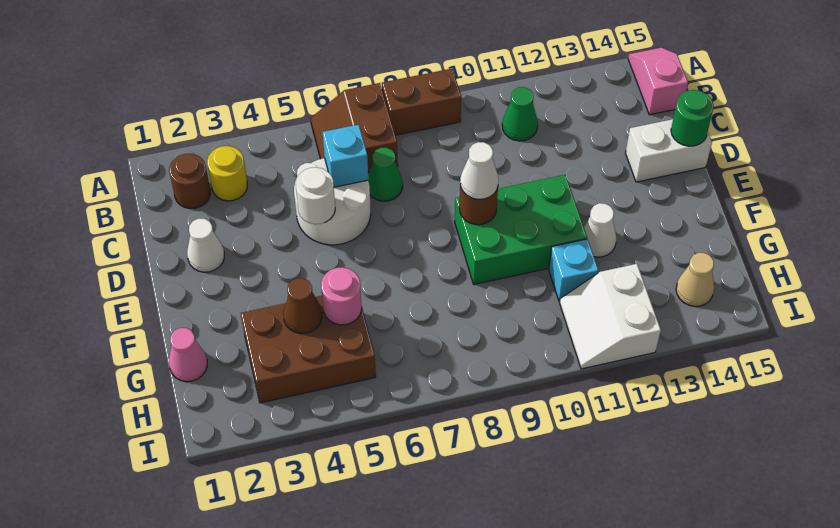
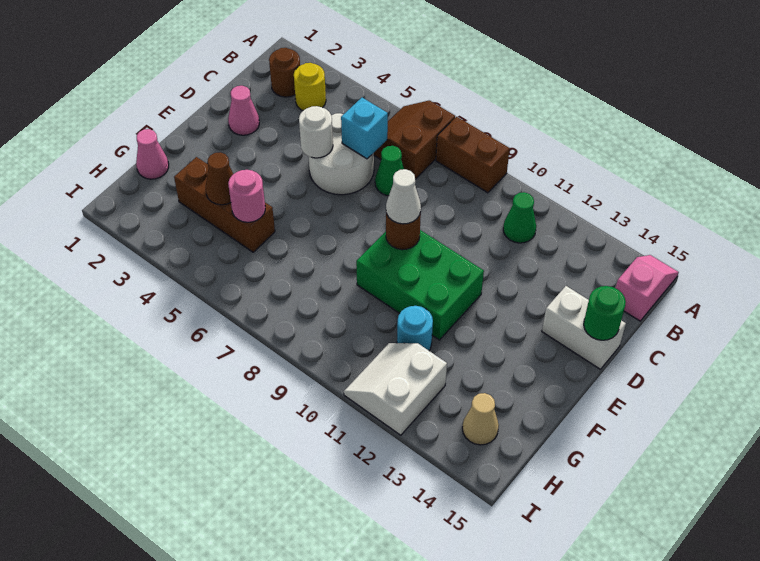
white cone D2 level 1 -> pink cone D2 level 1
white cone F12 level 1 -> none
brown brick G3:H5 level 1 -> brown brick G3:G5 level 1
cyan brick G11 level 1 -> cyan round brick G11 level 1

